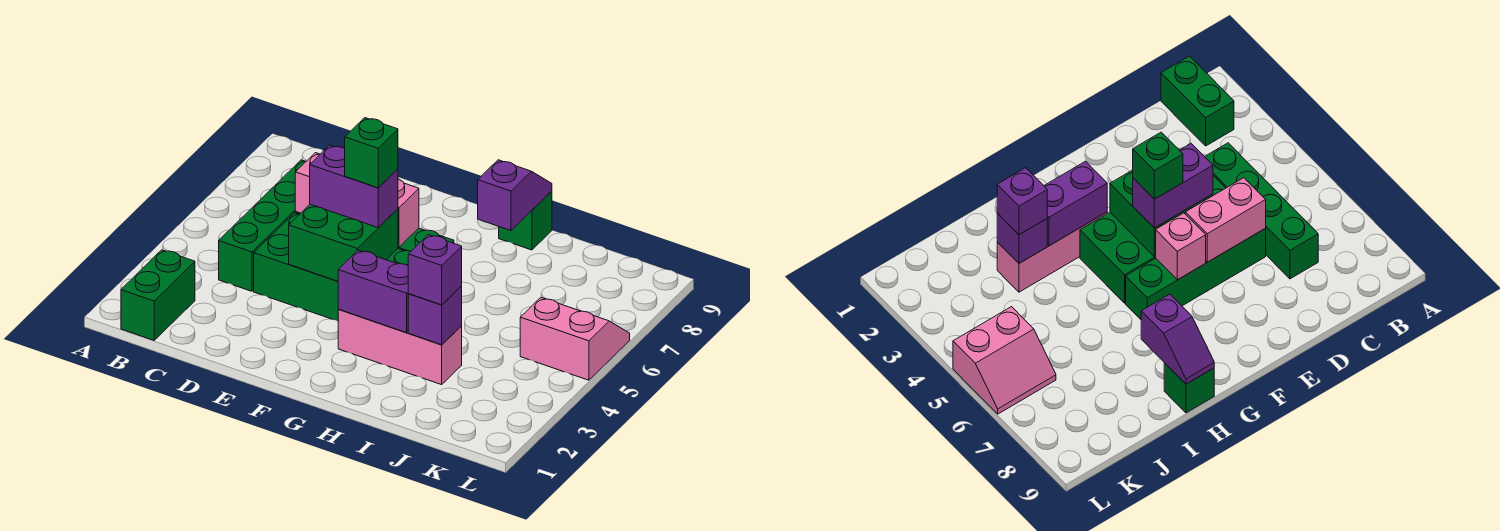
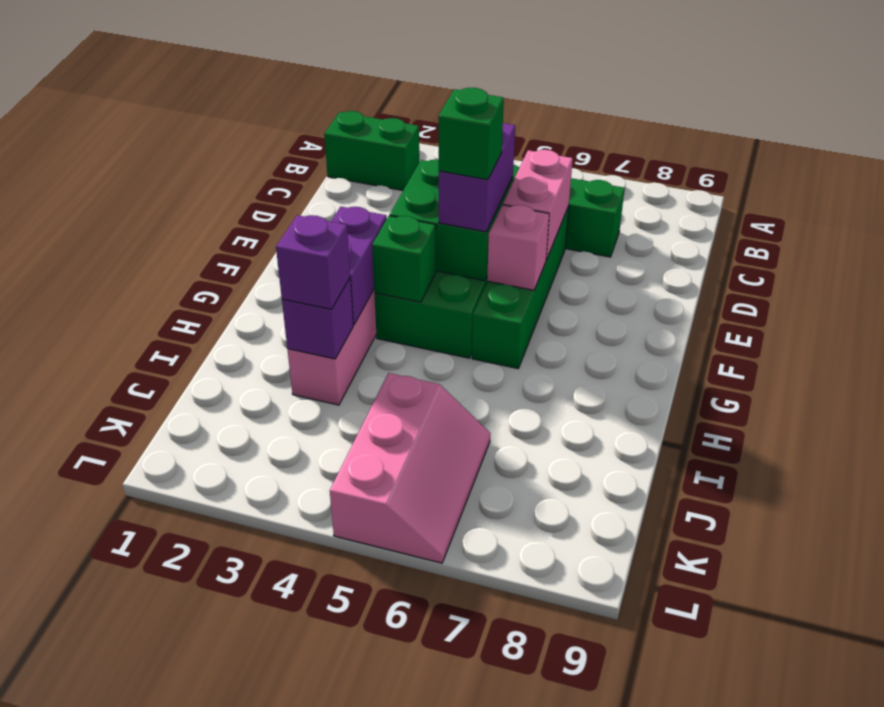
purple slope H8:H9 level 2 top 8 -> none
green brick H9 level 1 -> green brick G4 level 2
pink slope K5:L6 level 1 top 5 -> pink slope J5:L6 level 1 top 5

